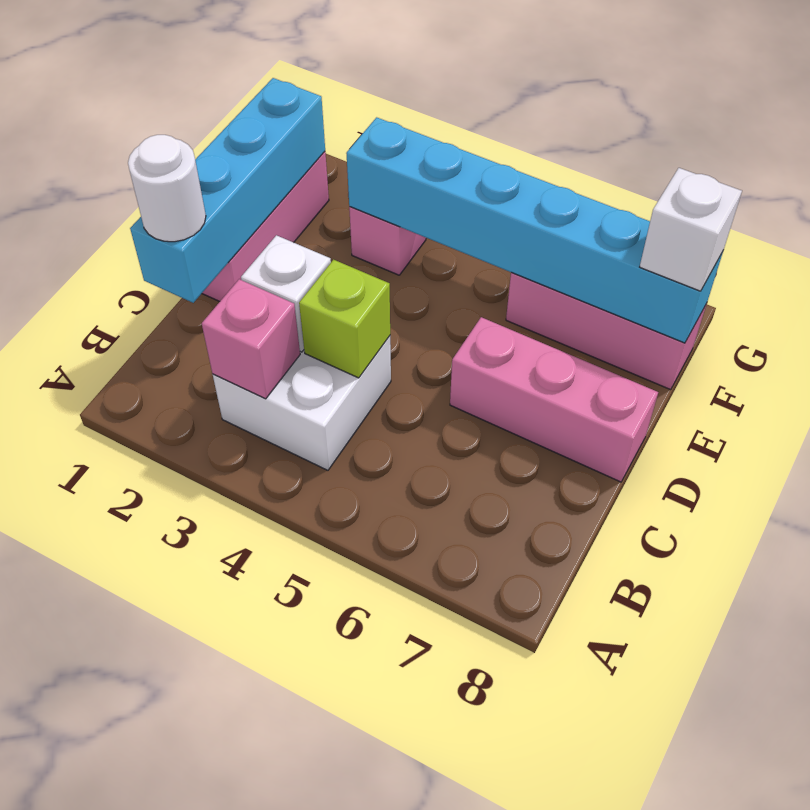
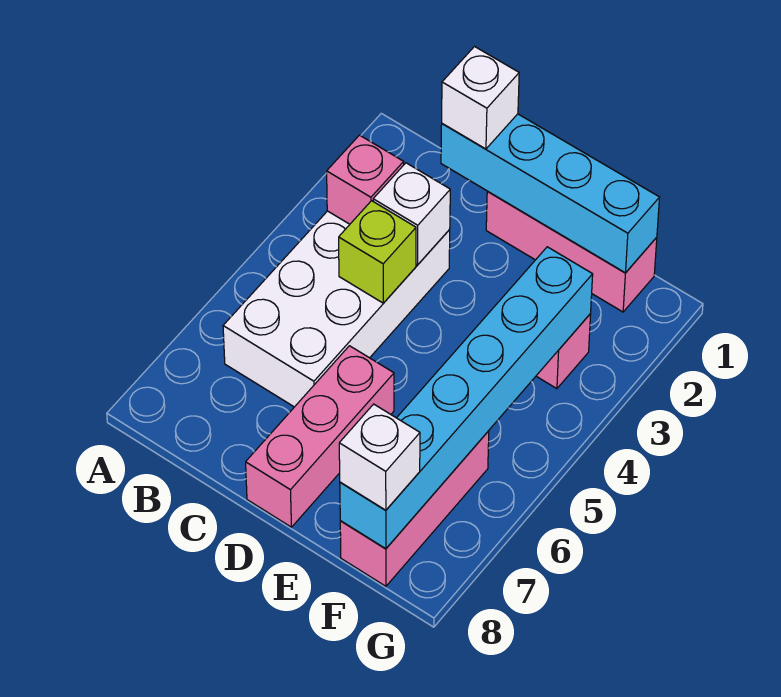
white brick B3:C4 level 1 -> white brick B3:C6 level 1
white round brick C1 level 3 -> white brick C1 level 3

